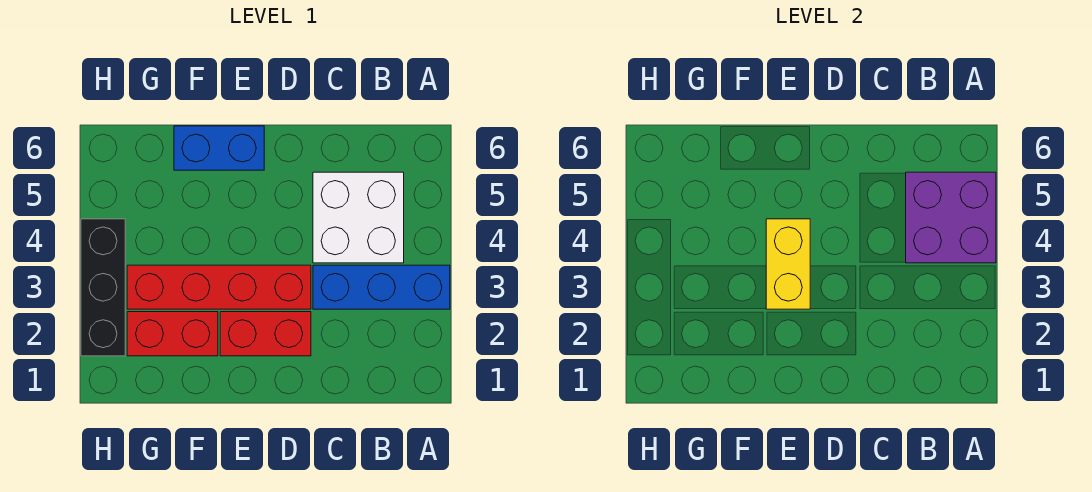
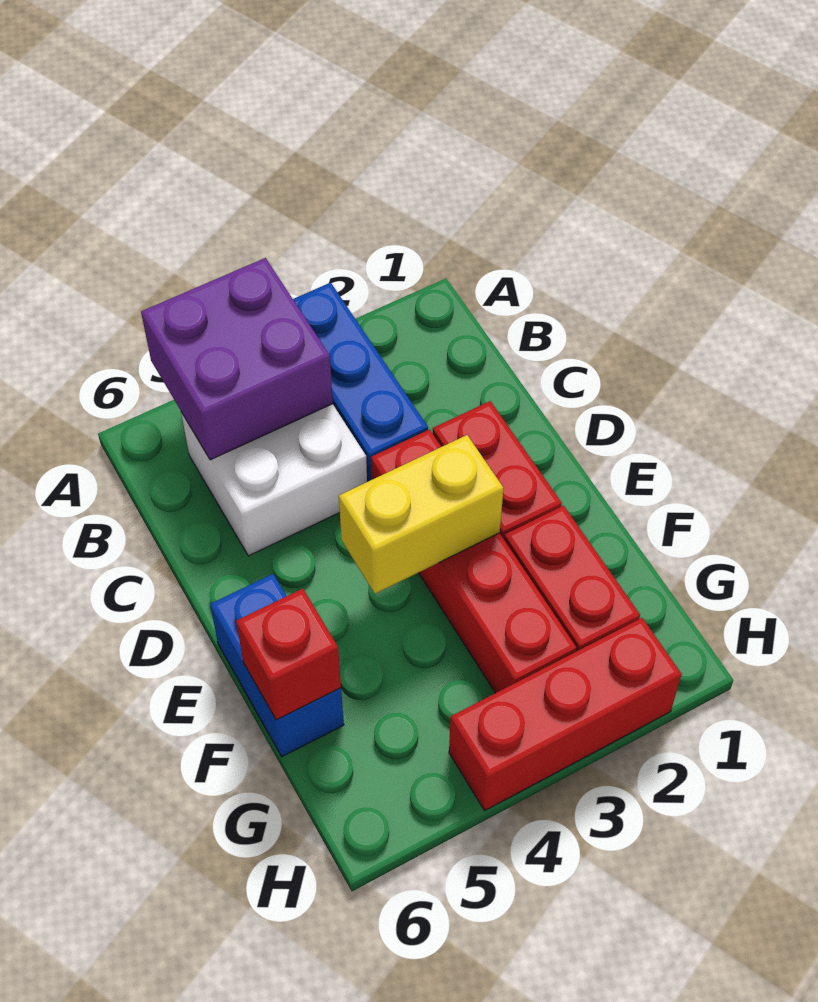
none -> red brick F6 level 2
black brick H2:H4 level 1 -> red brick H2:H4 level 1

